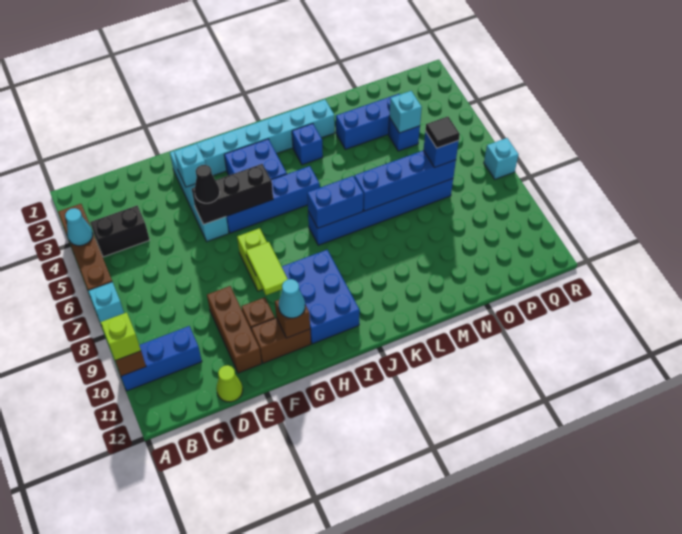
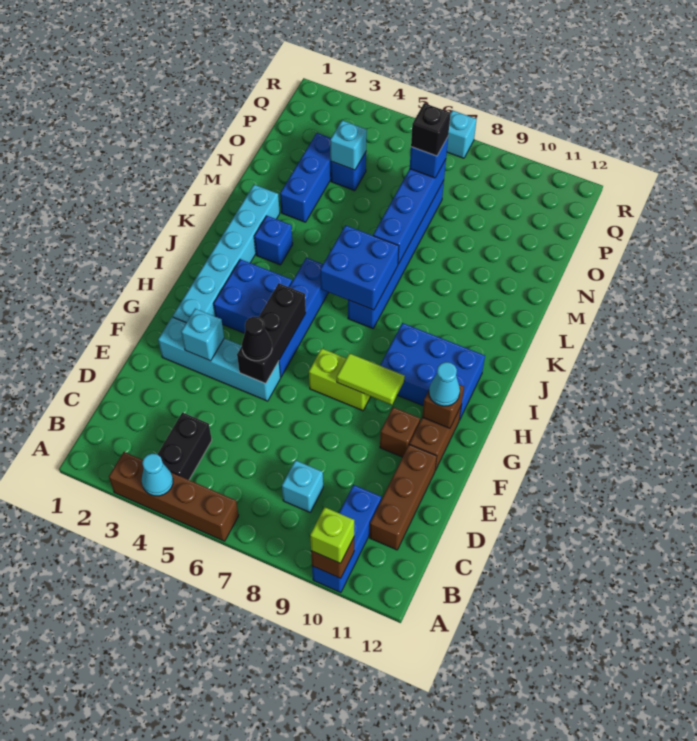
cyan brick A7 level 1 -> cyan brick C8 level 1
lime cone D12 level 1 -> none
brown brick E9:E11 level 1 -> brown brick C11:E11 level 1
blue brick J7:K7 level 2 -> blue brick J6:K7 level 2
black tile O7 level 4 -> black brick O7 level 4

